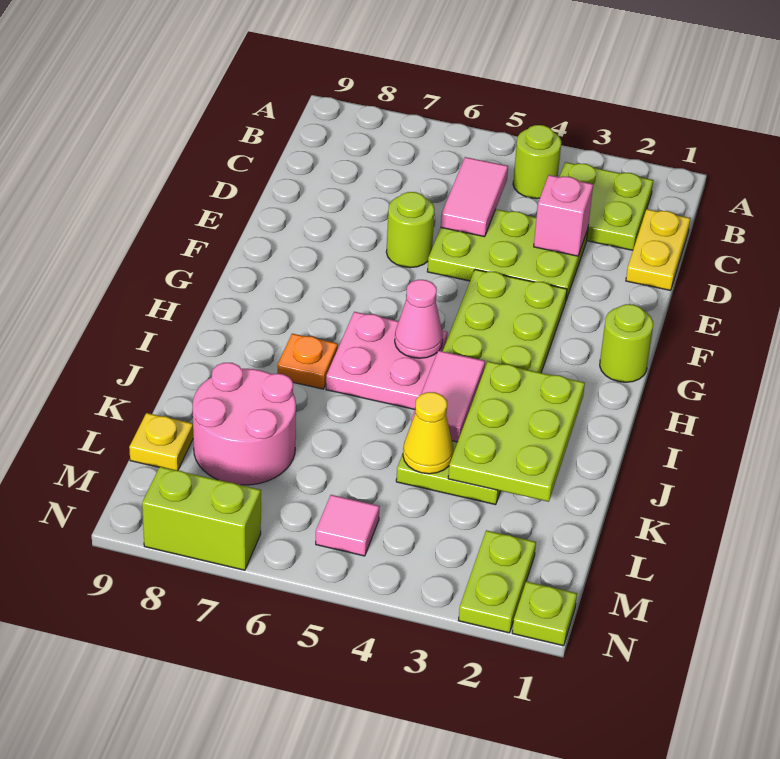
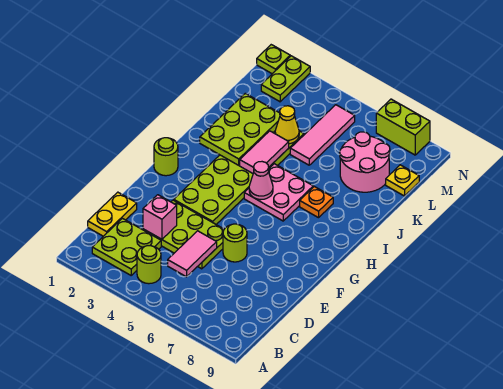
pink tile M5 level 1 -> pink tile K5:M5 level 1

